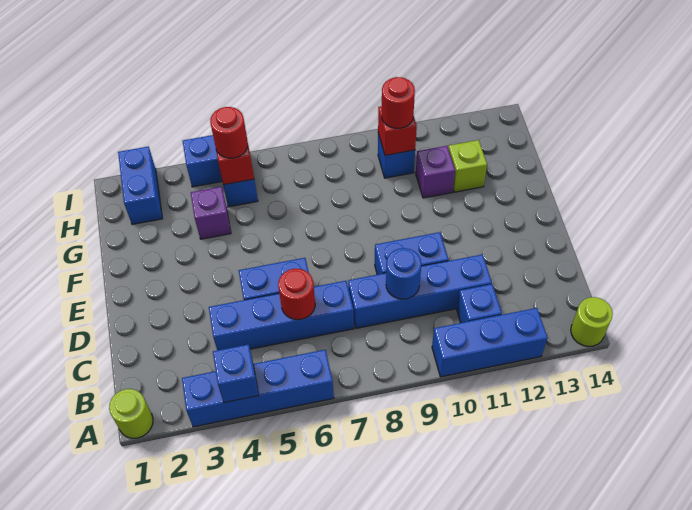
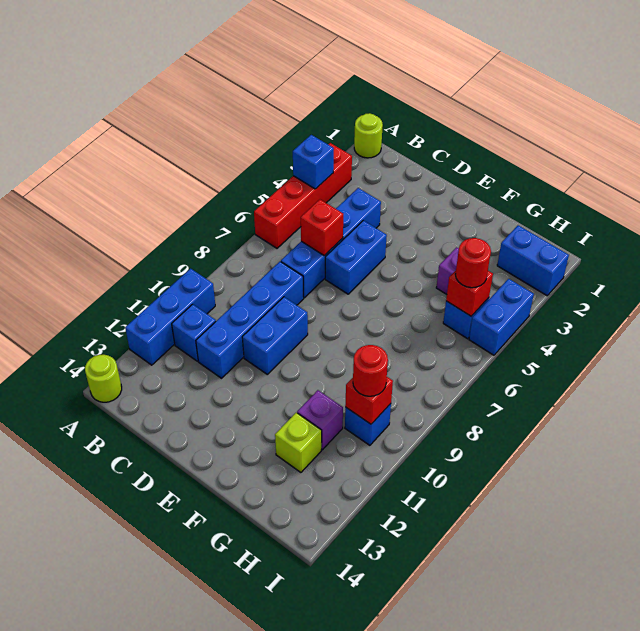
blue brick A3:A6 level 1 -> red brick A3:A6 level 1
red round brick C6 level 2 -> red brick C6 level 2
blue round brick C9 level 2 -> none

